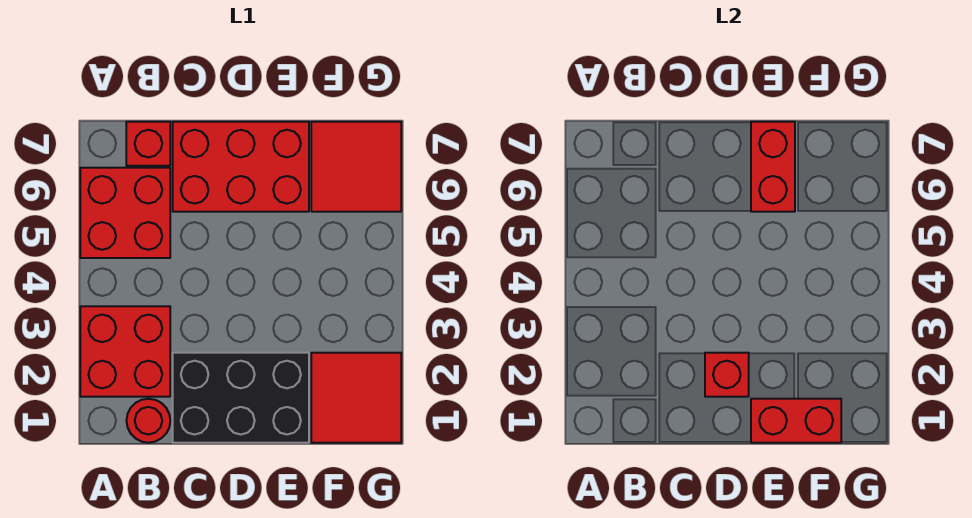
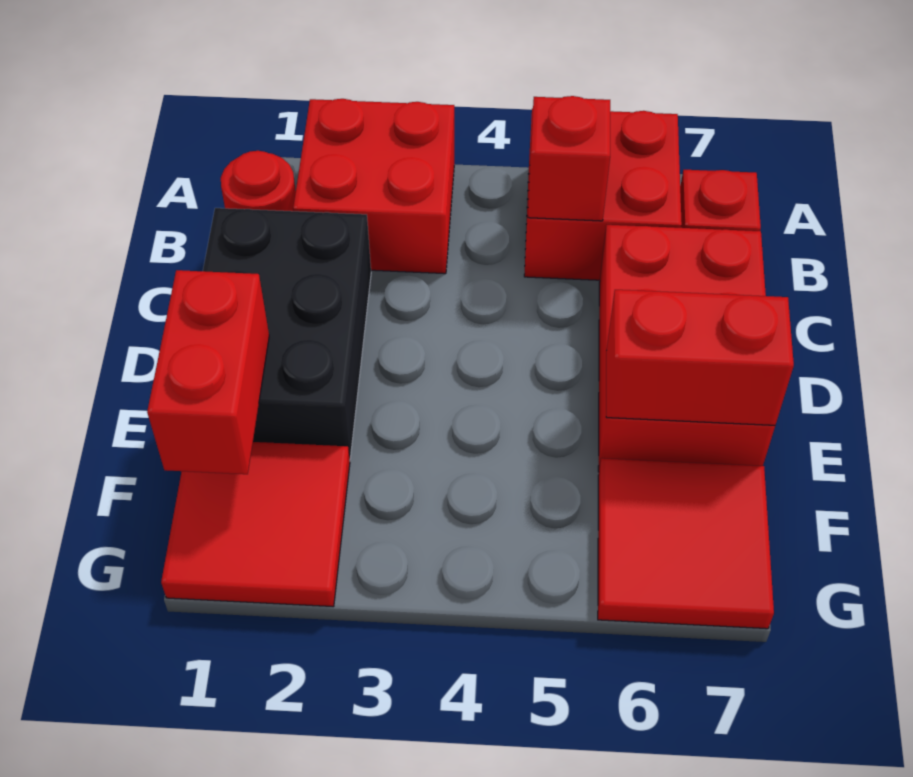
red brick D2 level 2 -> red brick B5 level 2

